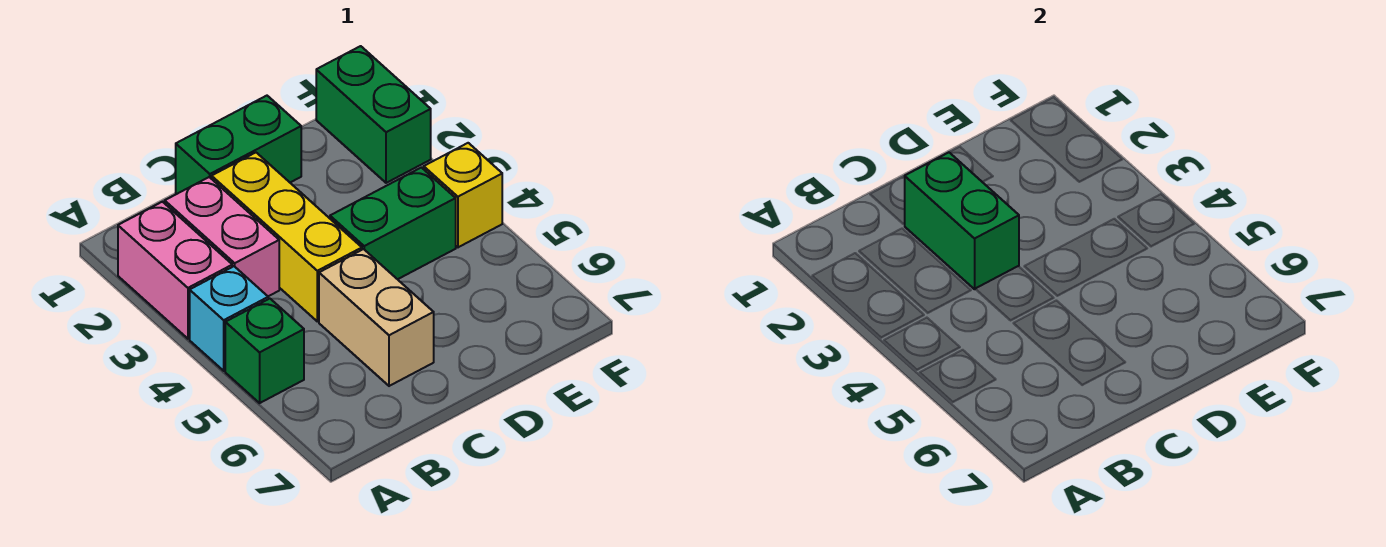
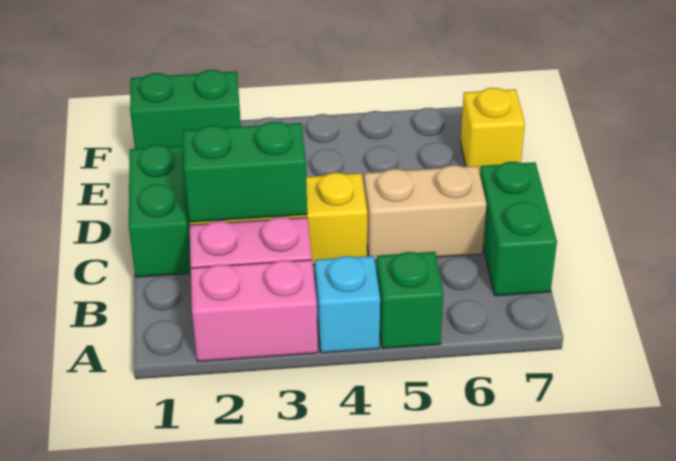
green brick D4:E4 level 1 -> green brick B7:C7 level 1
yellow brick F4 level 1 -> yellow brick E7 level 1

